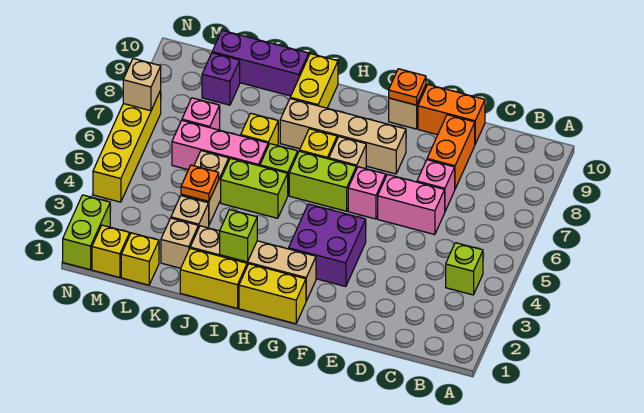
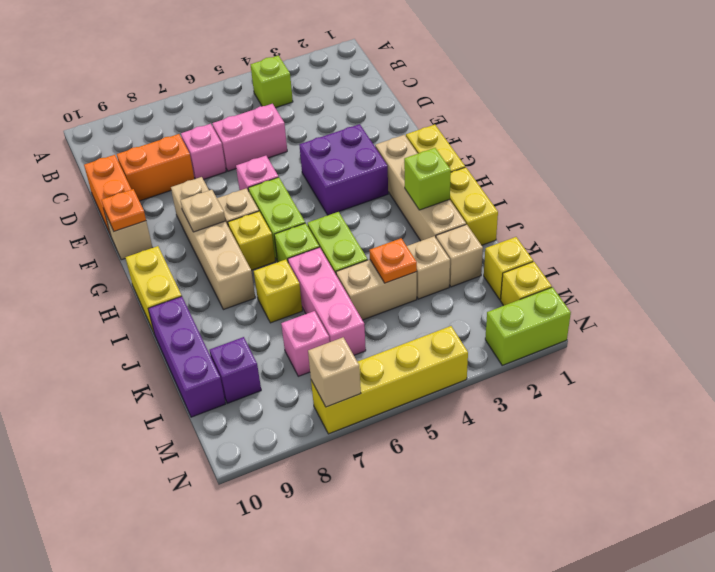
pink brick D6:E6 level 1 -> pink brick D5:D6 level 1
none -> tan plate G8 level 2
yellow brick I9:I10 level 1 -> yellow brick H10:I10 level 1

